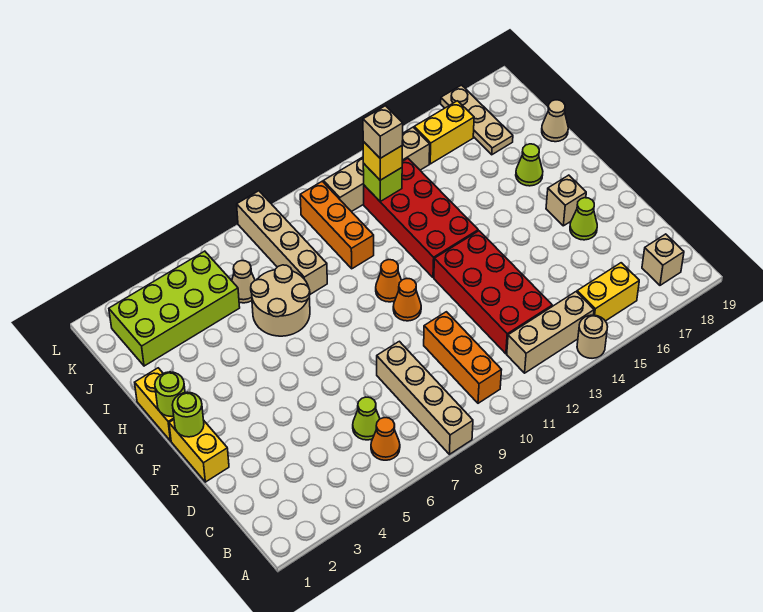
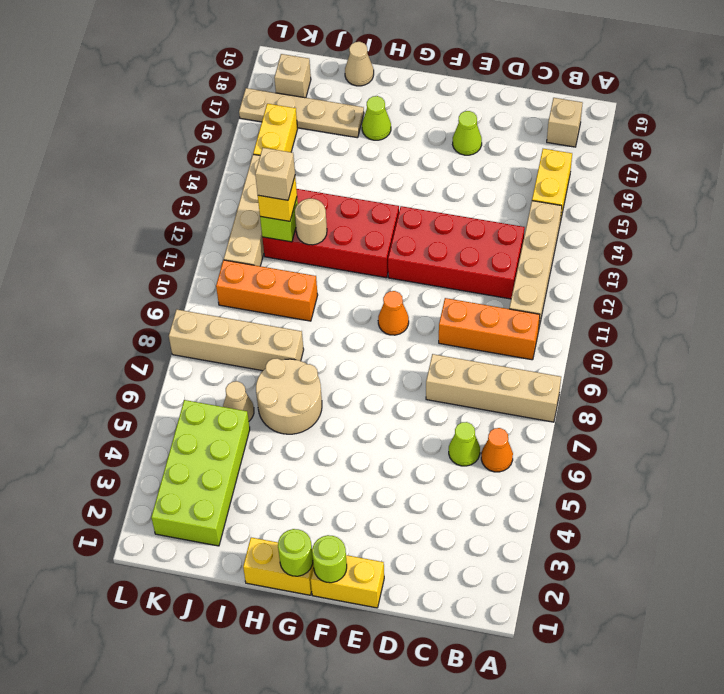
tan round brick A14 level 1 -> tan round brick I12 level 2
tan brick B12:B14 level 1 -> tan brick B11:B14 level 1
tan brick F17 level 1 -> tan brick K18 level 1
orange cone G10 level 1 -> none
tan plate J17:L17 level 1 -> tan plate I17:L17 level 1

